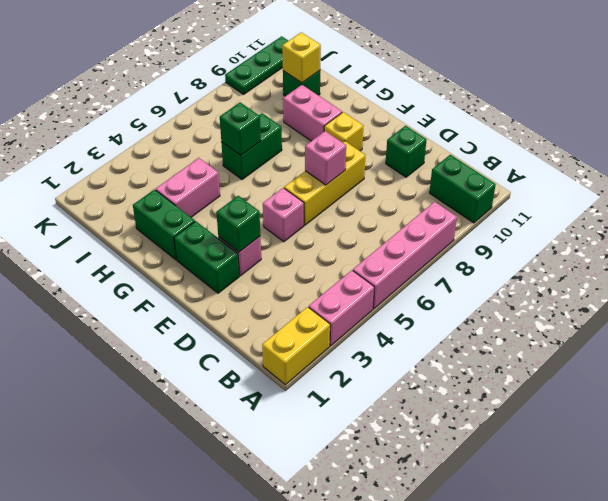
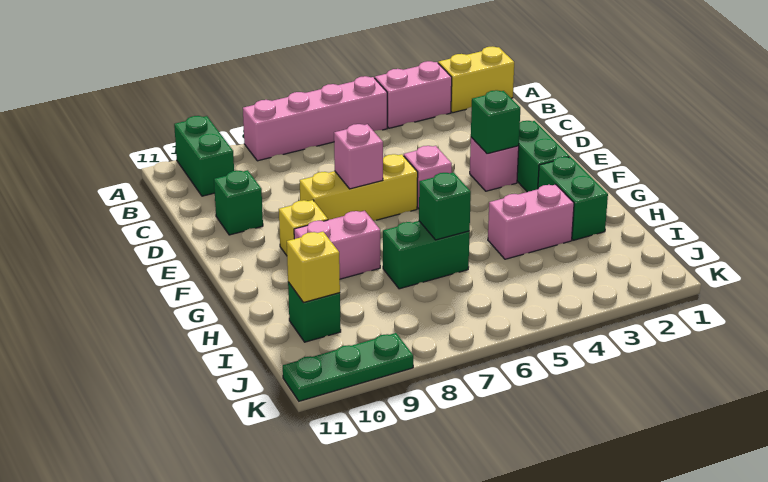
pink brick G9:H9 level 1 -> pink brick G8:G9 level 1

